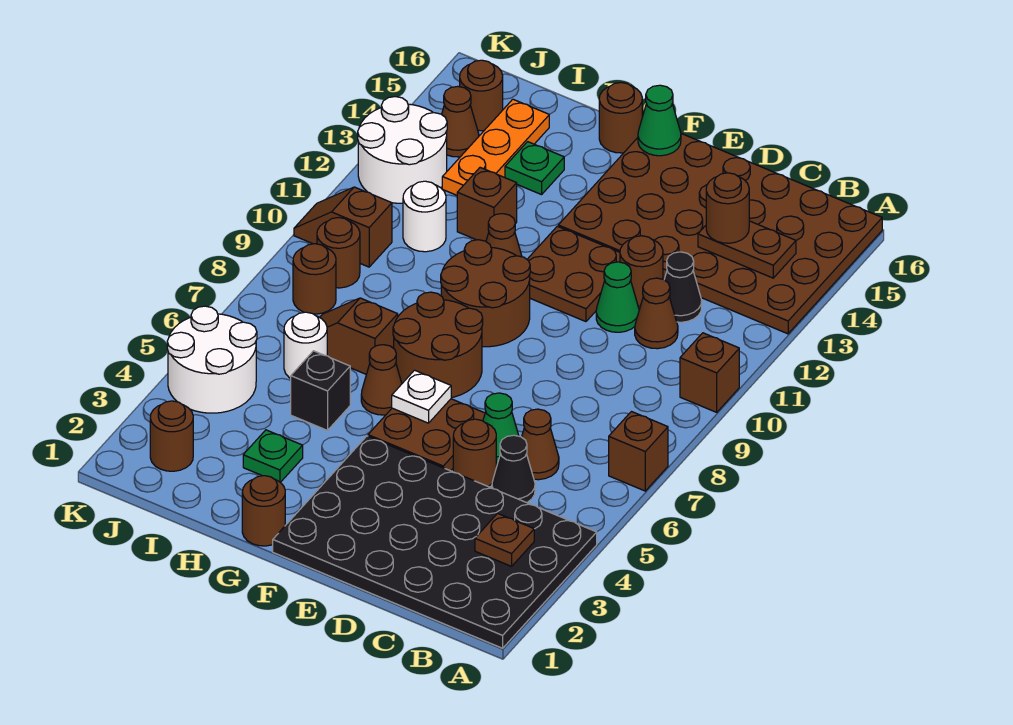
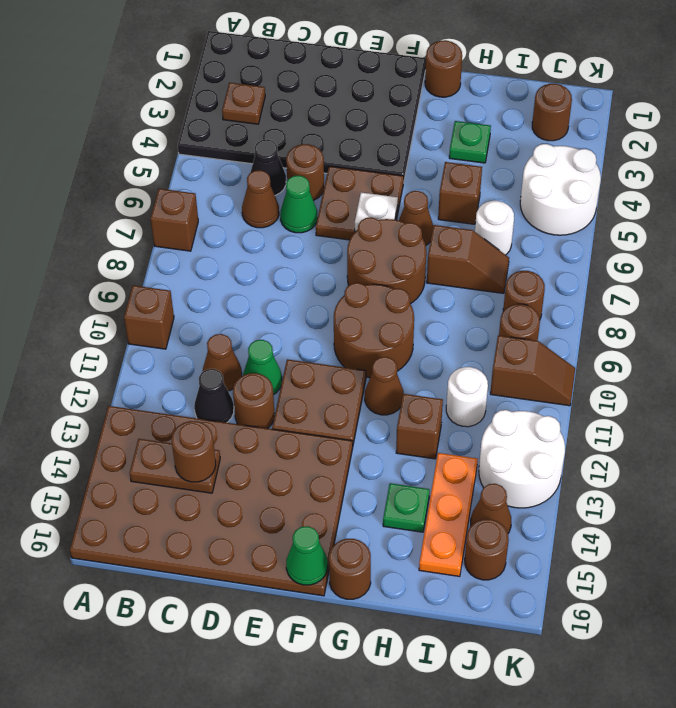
black brick H5 level 1 -> brown brick H5 level 1

